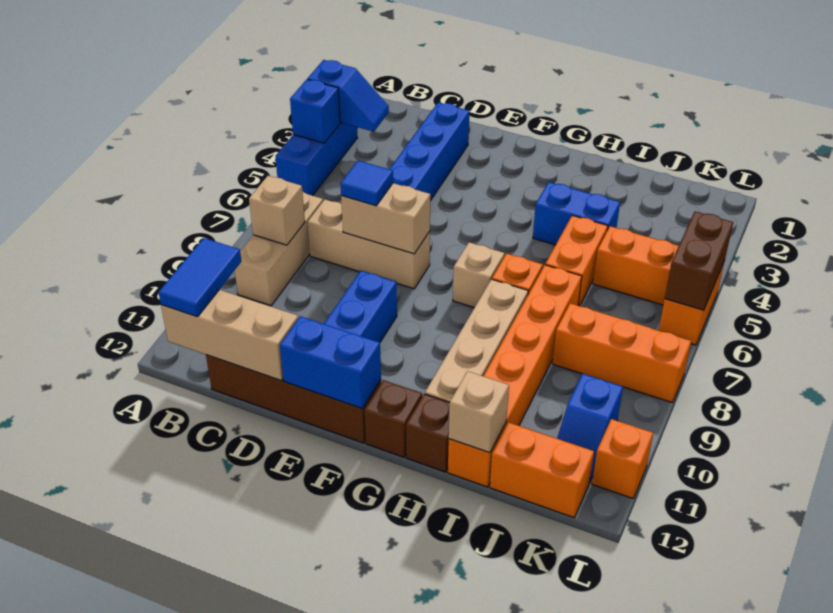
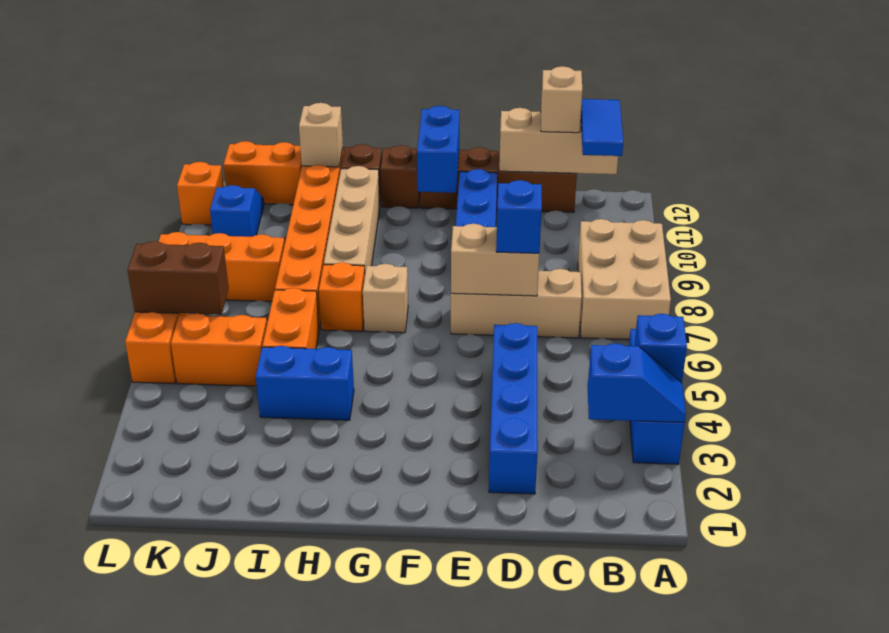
blue slope A3:B3 level 2 top A -> blue slope A3:B3 level 2 top B
tan brick B7:B9 level 1 -> tan brick A7:B9 level 1
tan brick B8 level 2 -> tan brick C12 level 3
blue tile D7 level 3 -> blue brick D7 level 3
blue brick E12:F12 level 2 -> blue brick F11:F12 level 2
brown brick L5:L6 level 2 -> brown brick K6:L6 level 2

